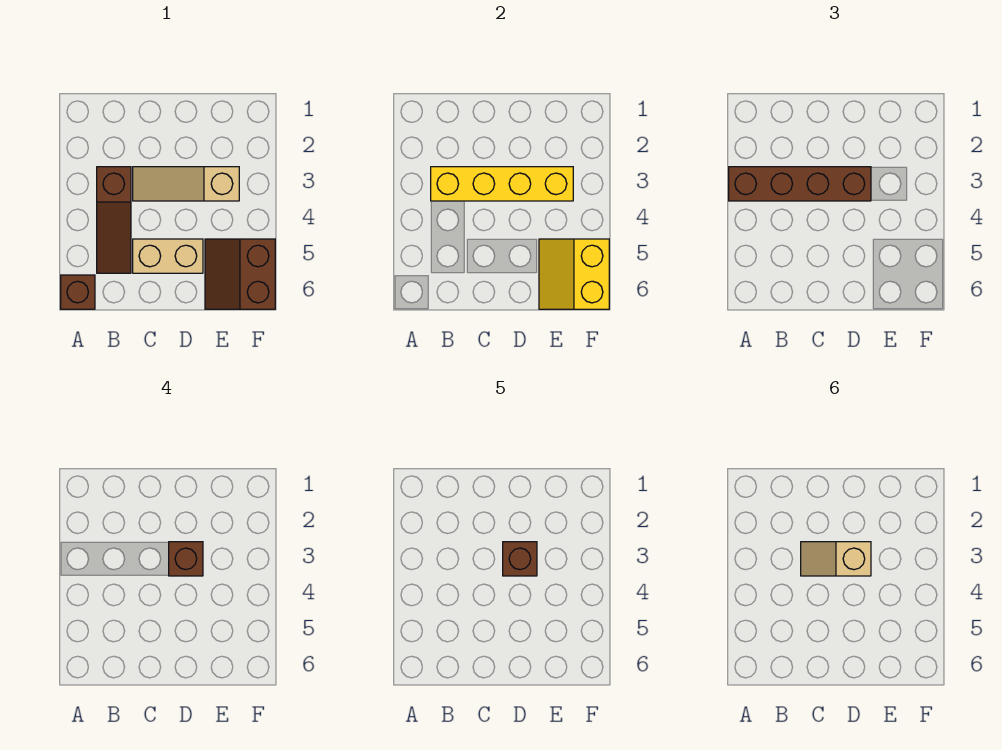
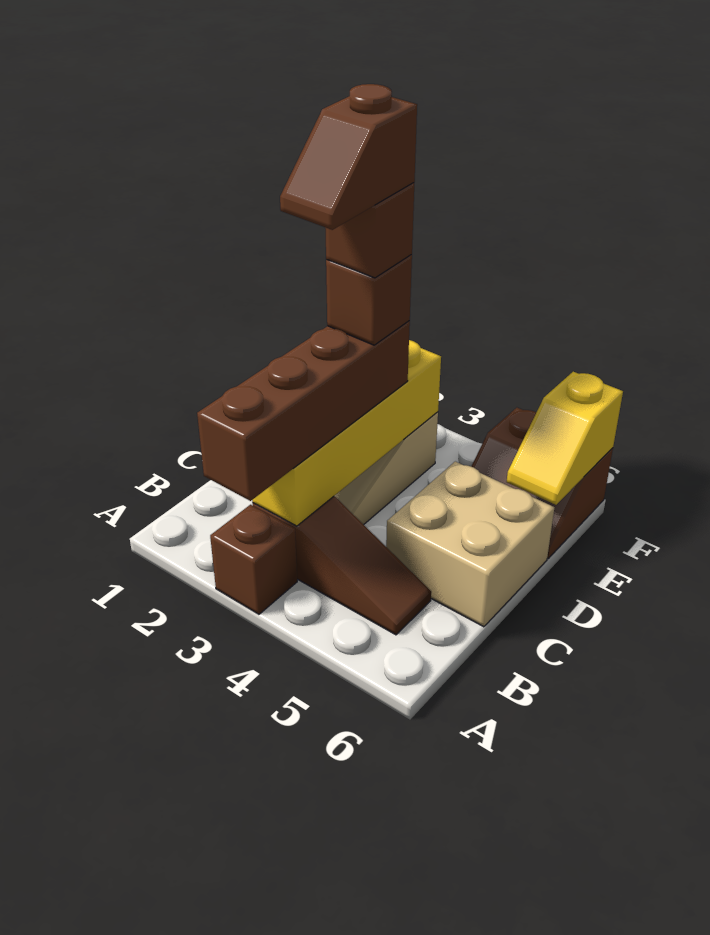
brown brick A6 level 1 -> brown brick A3 level 1
tan slope C3:D3 level 6 top D -> brown slope C3:D3 level 6 top D
tan brick C5:D5 level 1 -> tan brick C5:D6 level 1
yellow slope E5:F6 level 2 top F -> yellow slope E6:F6 level 2 top F

